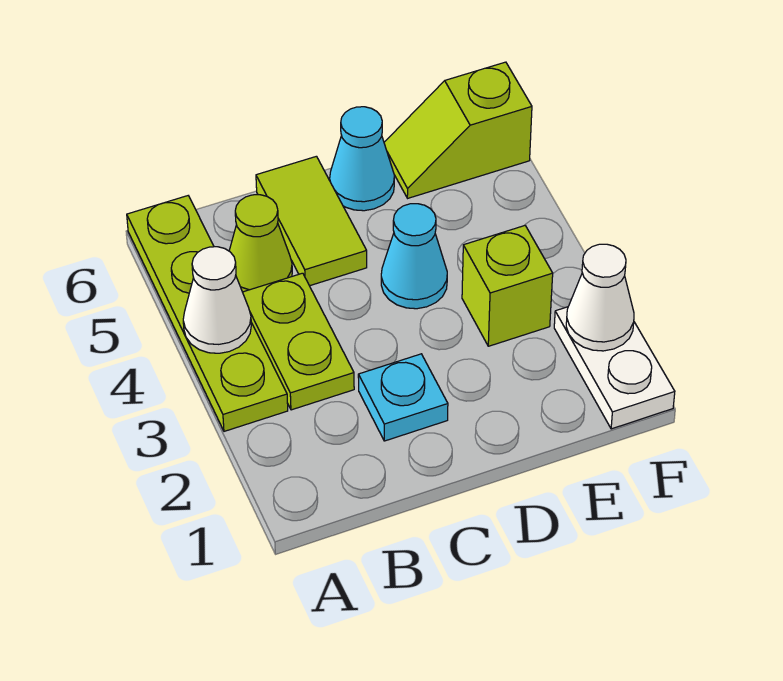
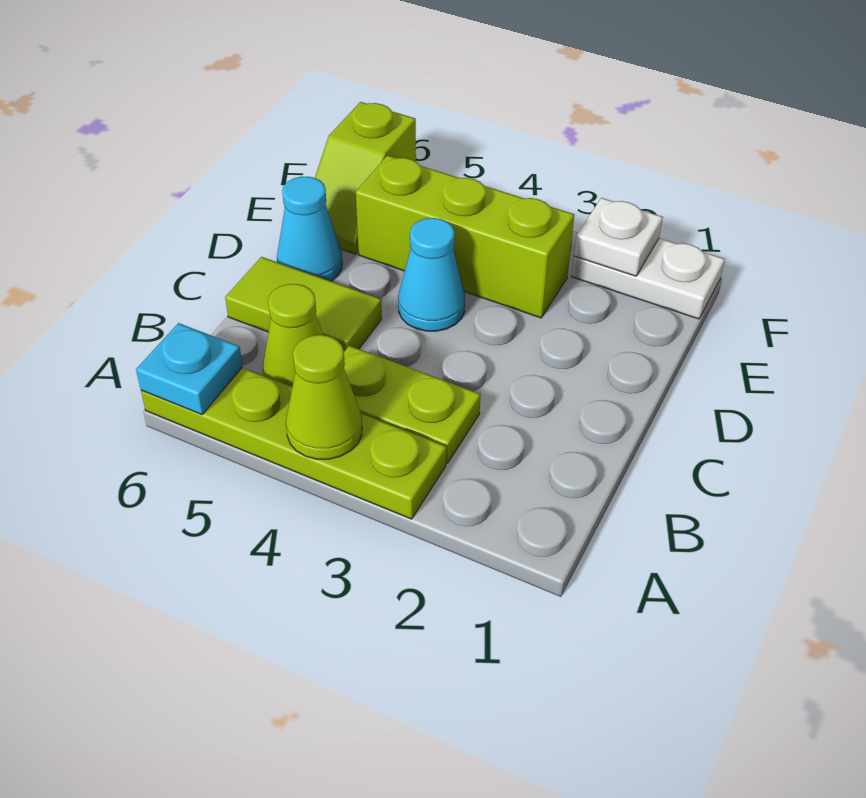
white cone A4 level 2 -> lime cone A4 level 2
cyan plate C2 level 1 -> cyan plate A6 level 2
lime brick E3 level 1 -> lime brick E3:E5 level 1
white cone F2 level 2 -> white plate F2 level 2

